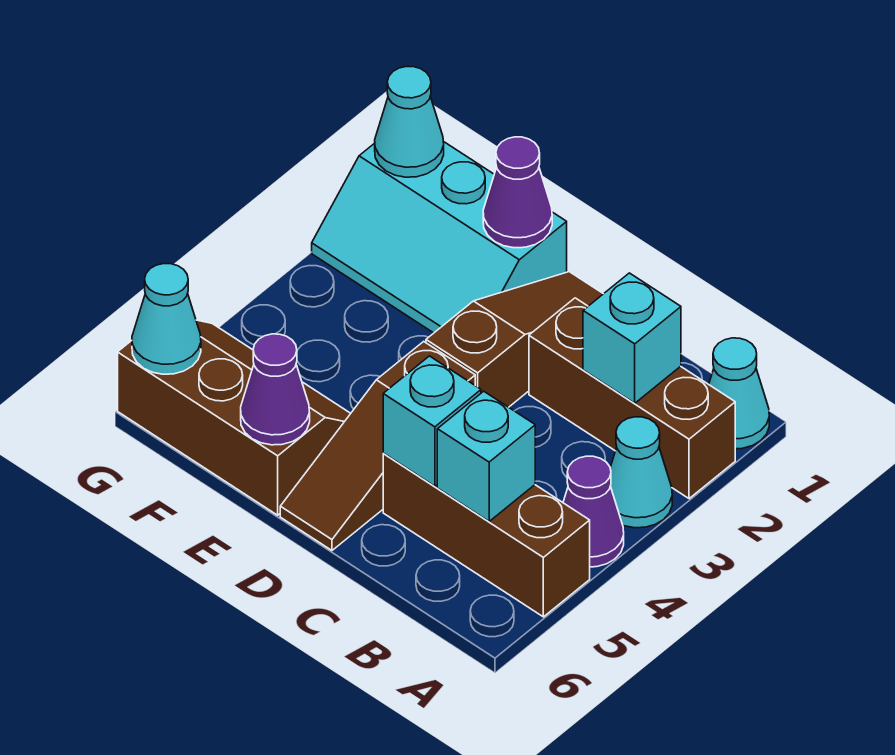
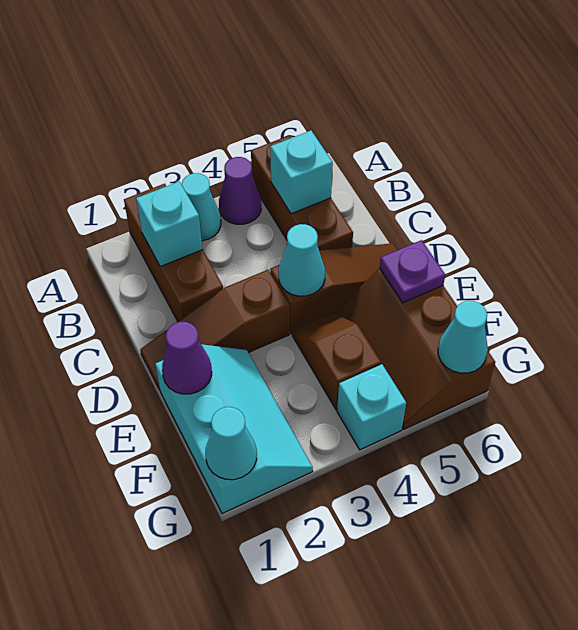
cyan cone A1 level 1 -> cyan cone D4 level 2
cyan brick C5 level 2 -> cyan brick G4 level 1
none -> brown slope E4:F4 level 1 top F
purple cone E6 level 2 -> purple plate E6 level 2

